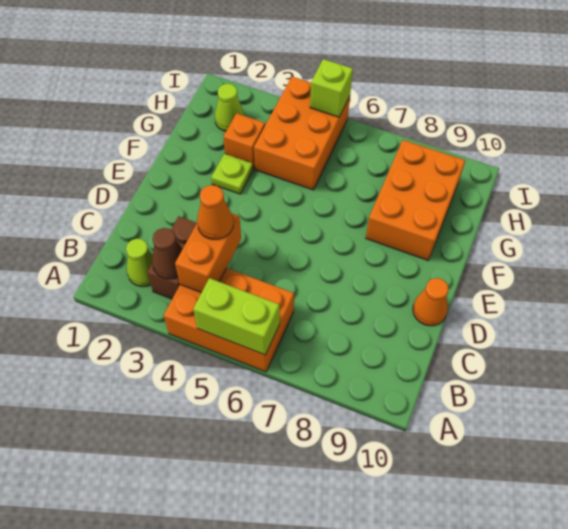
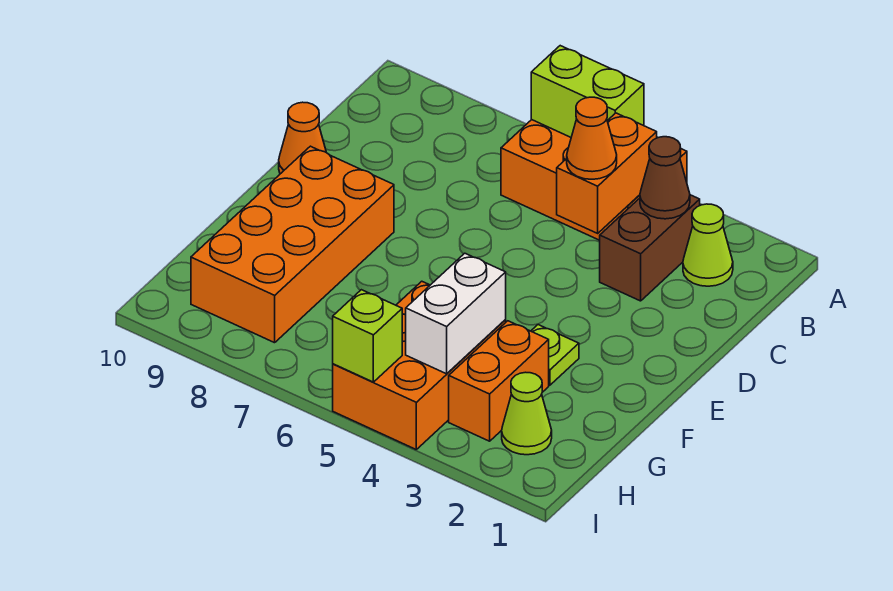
orange brick F8:H9 level 1 -> orange brick E8:H9 level 1
orange brick G3 level 1 -> orange brick G3:H3 level 1
none -> white brick G4:H4 level 2

